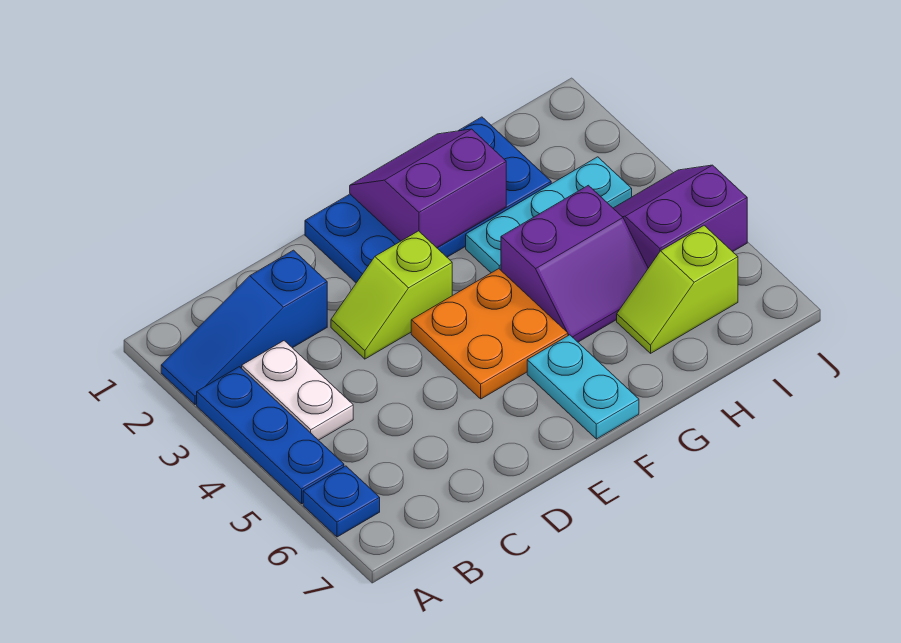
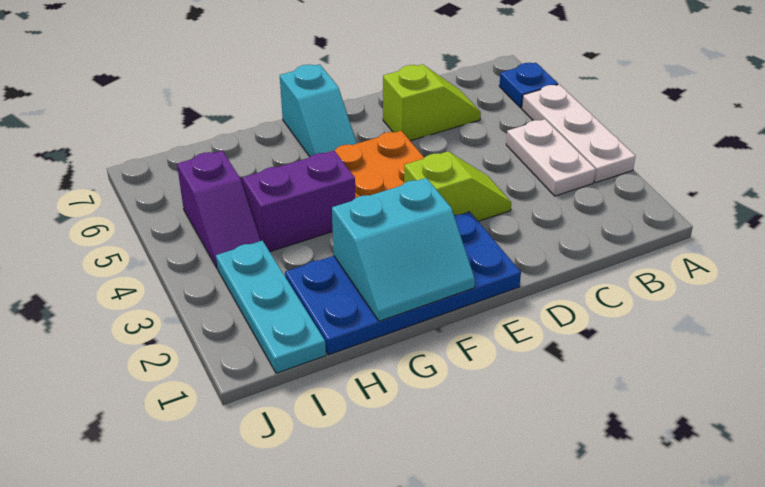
blue slope A2:C2 level 1 top C -> none
blue plate A3:A5 level 1 -> white plate A3:A5 level 1
purple slope F1:G2 level 2 top 2 -> cyan slope F1:G2 level 2 top 2
cyan plate F6:F7 level 1 -> cyan slope F6:F7 level 1 top 7
cyan plate G3:I3 level 1 -> cyan plate I1:I3 level 1
lime slope H6:I6 level 1 top I -> lime slope C6:D6 level 1 top D
purple slope I4:J5 level 1 top 5 -> purple slope I4:I5 level 1 top 5

